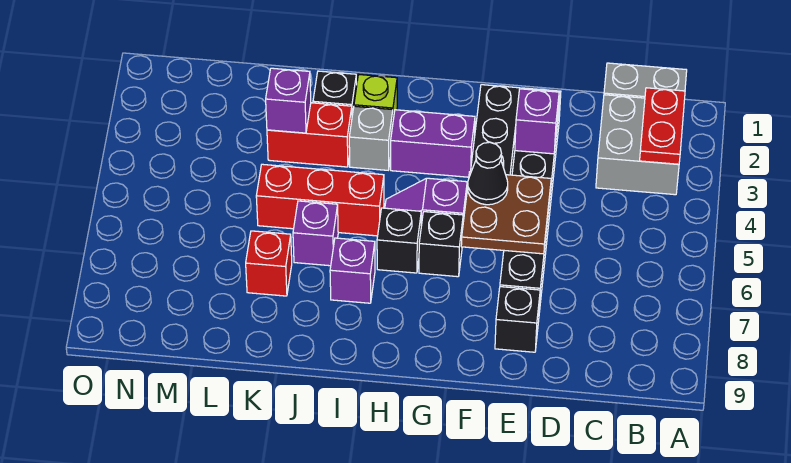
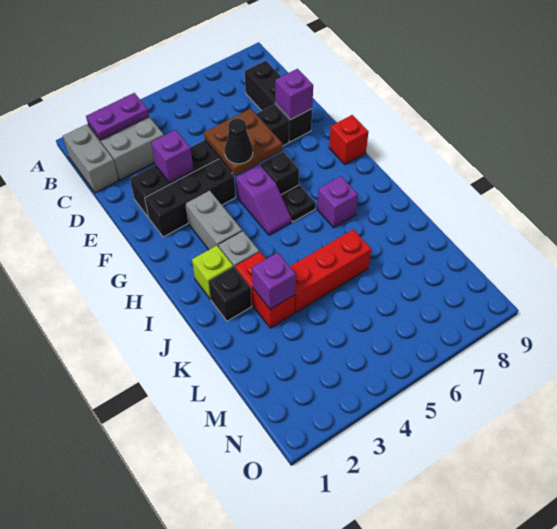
red plate B2:B3 level 2 -> purple plate B2:B3 level 2
black brick E8 level 1 -> black brick C8:E8 level 1
purple brick G3:H3 level 1 -> grey brick G3:H3 level 1
black brick H6 level 1 -> black plate H6 level 1
red brick I5:K5 level 1 -> red brick K4:K6 level 1
purple brick J6 level 1 -> purple brick E8 level 2
red brick K7 level 1 -> red brick G9 level 1

